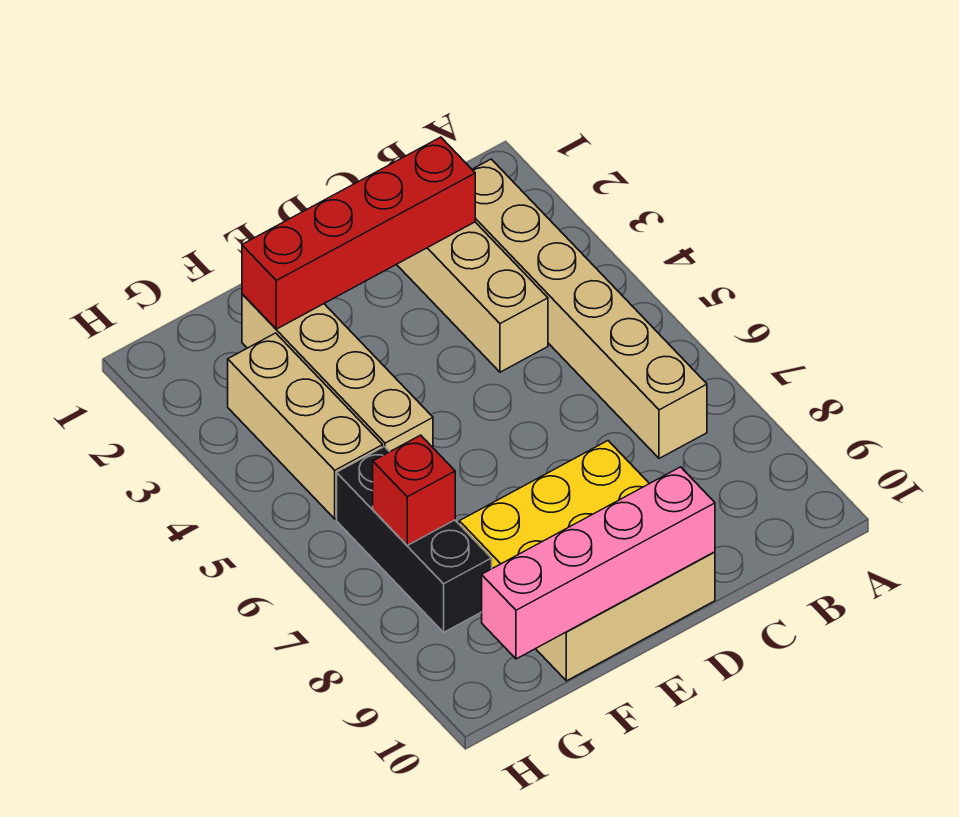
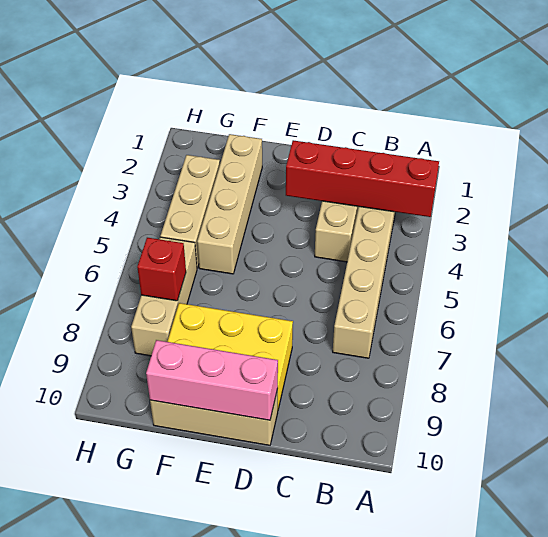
red brick C2:F2 level 2 -> red brick A3:D3 level 2
pink brick D10:G10 level 2 -> pink brick D10:F10 level 2
black brick G6:G8 level 1 -> tan brick G6:G8 level 1

